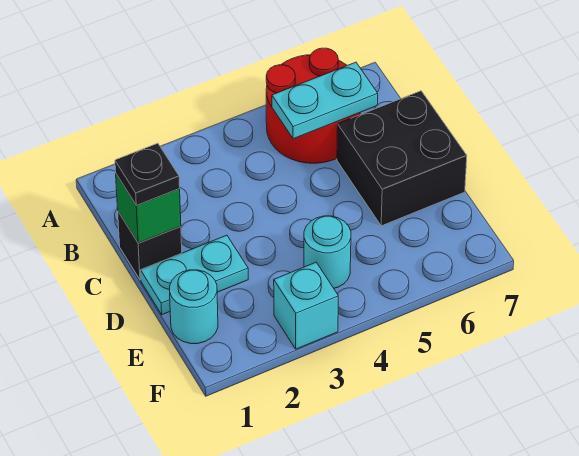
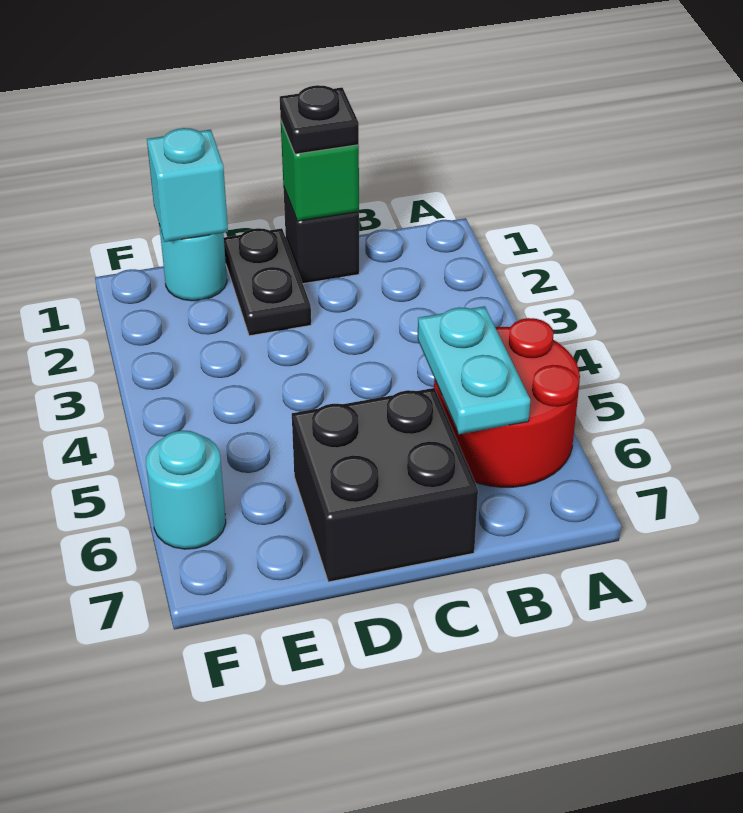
cyan plate D1:D2 level 1 -> black plate D1:D2 level 1
cyan round brick E4 level 1 -> cyan round brick F6 level 1
cyan brick F3 level 1 -> cyan brick E1 level 2

